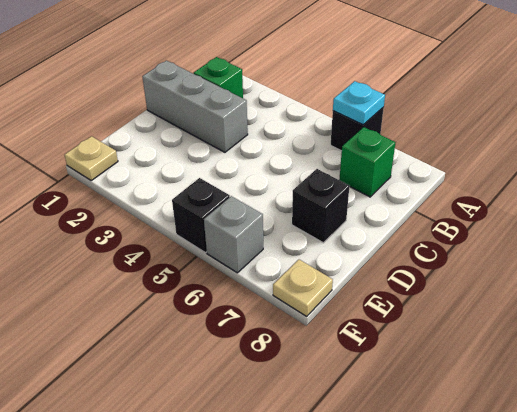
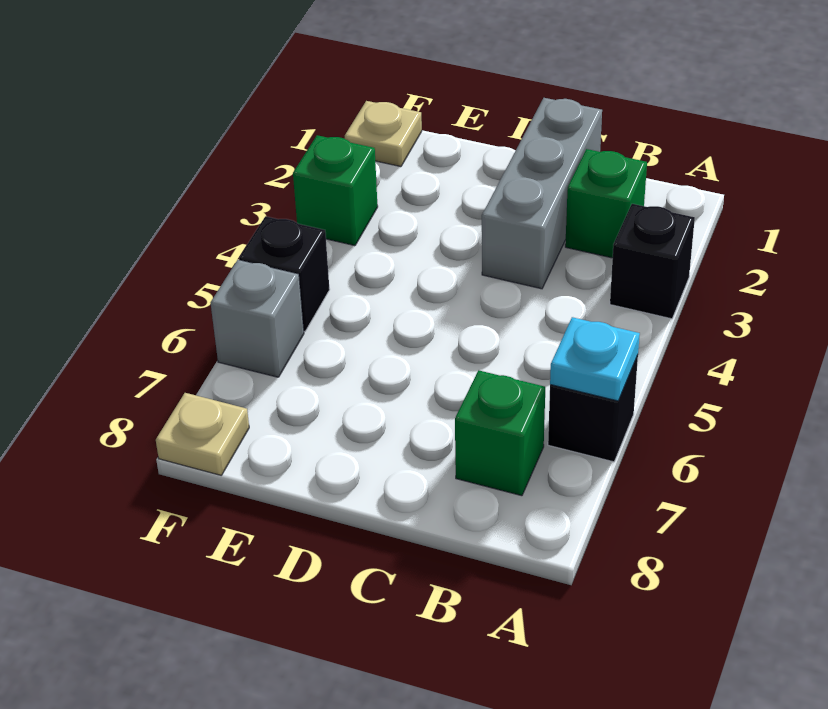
black brick D7 level 1 -> black brick A3 level 1
none -> green brick F3 level 1

